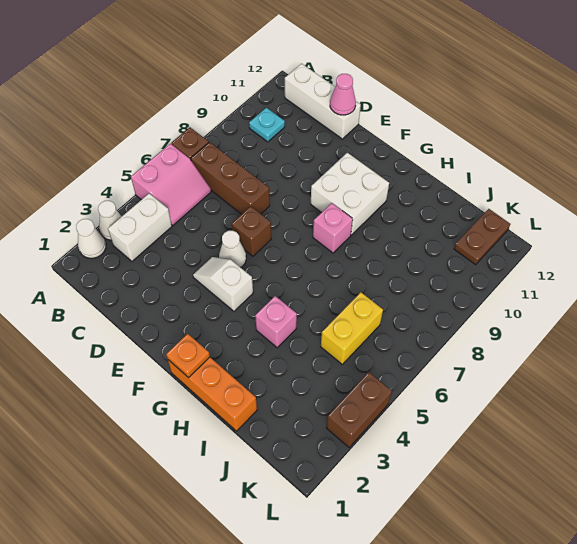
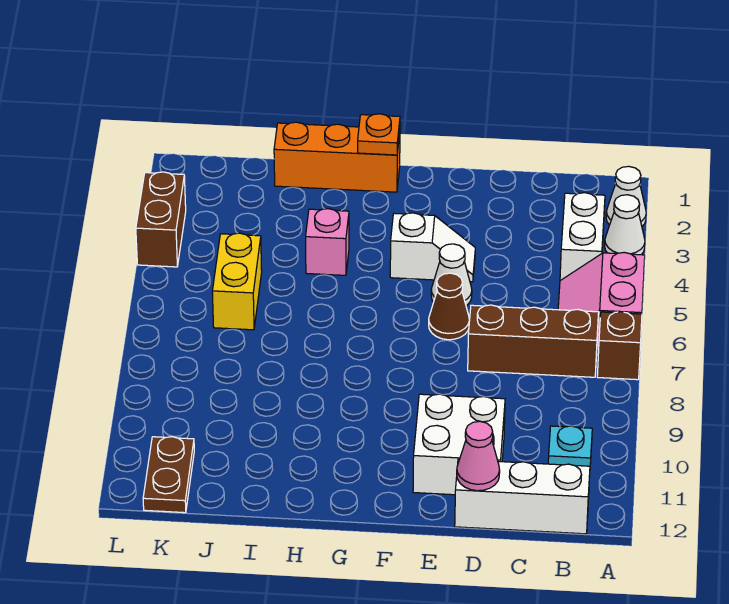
brown brick E6 level 1 -> brown cone E6 level 1
white brick F9:G10 level 1 -> white brick D10:E11 level 1
pink brick G8 level 1 -> none

